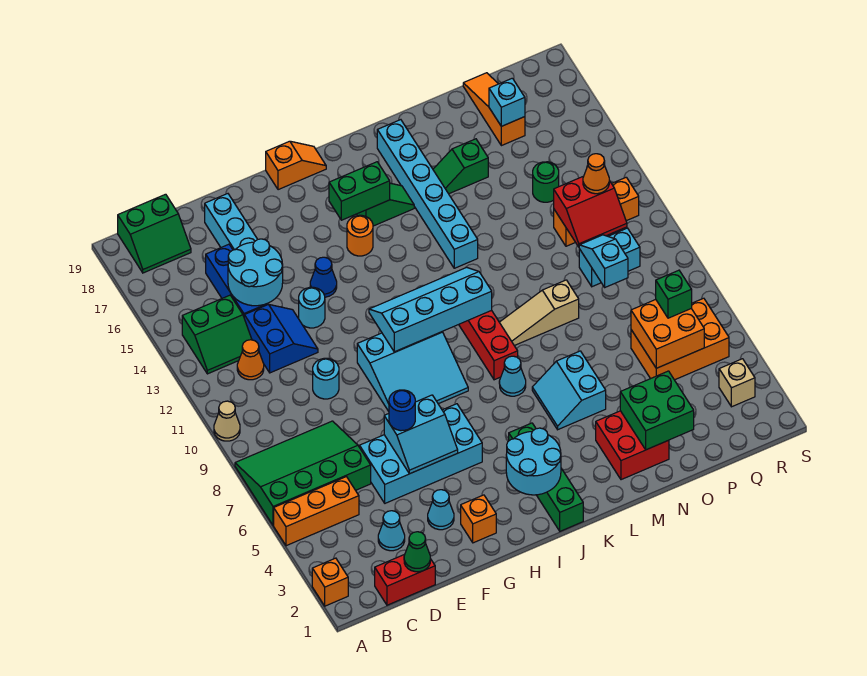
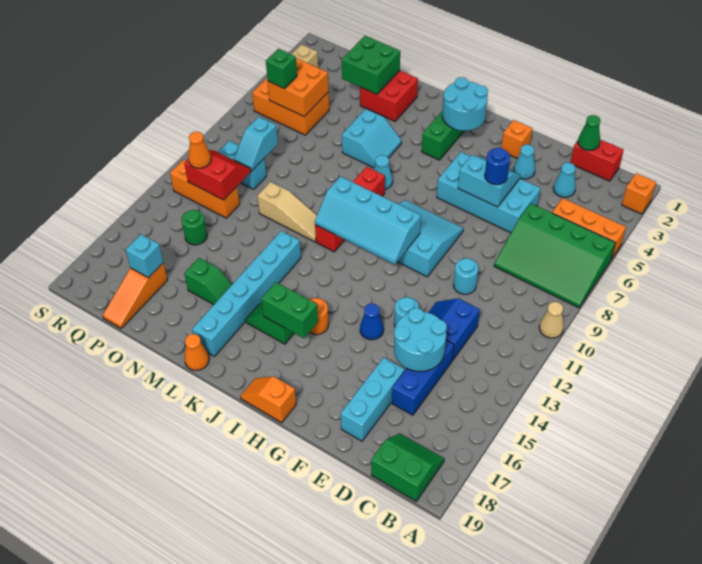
green slope B13:C14 level 1 top 14 -> none
orange cone C12 level 1 -> orange cone L19 level 1
tan slope L9:N9 level 1 top N -> tan slope L11:N11 level 1 top N

